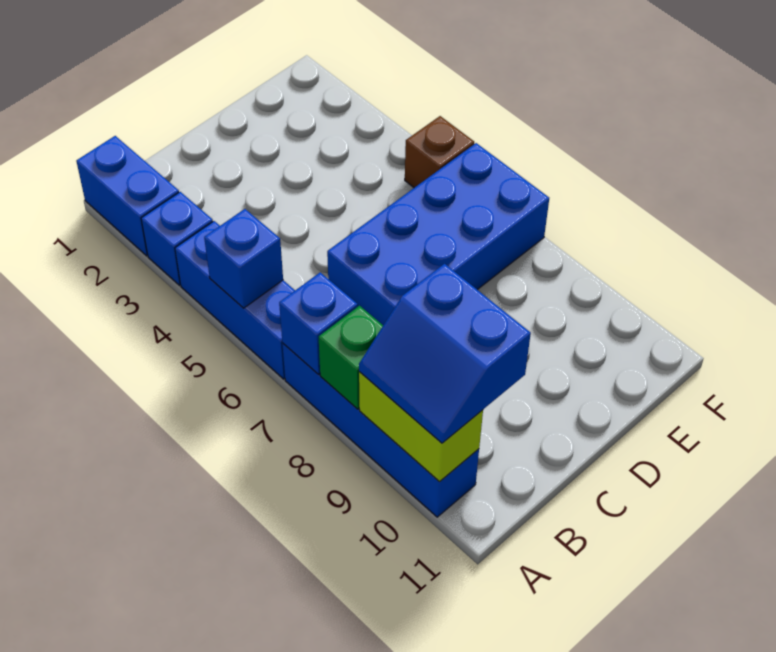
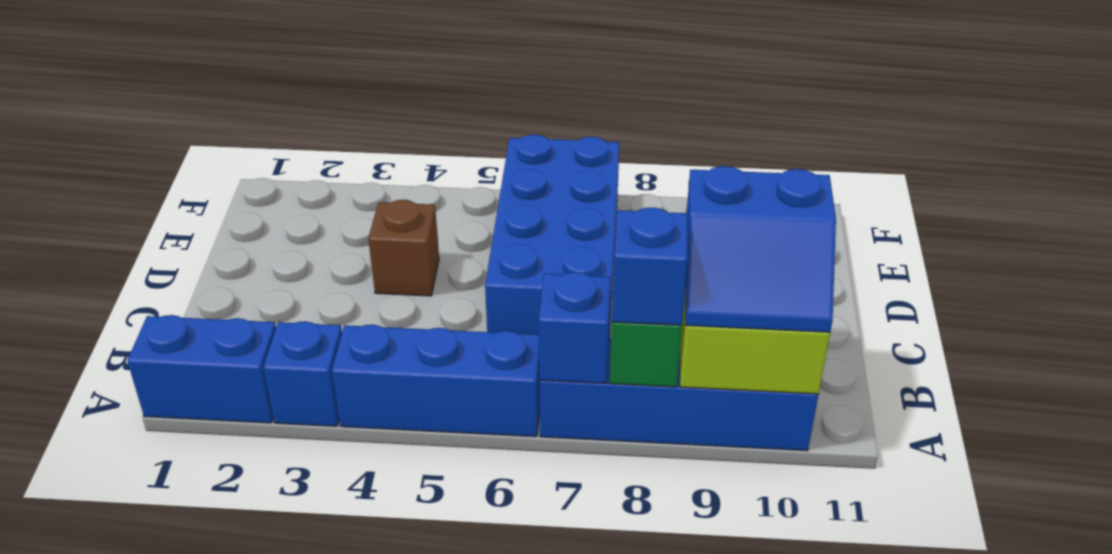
blue brick A5 level 2 -> blue brick A8 level 3
brown brick F5 level 1 -> brown brick D4 level 1

